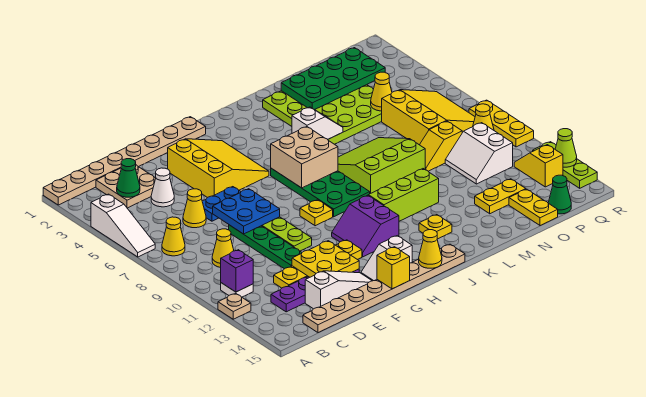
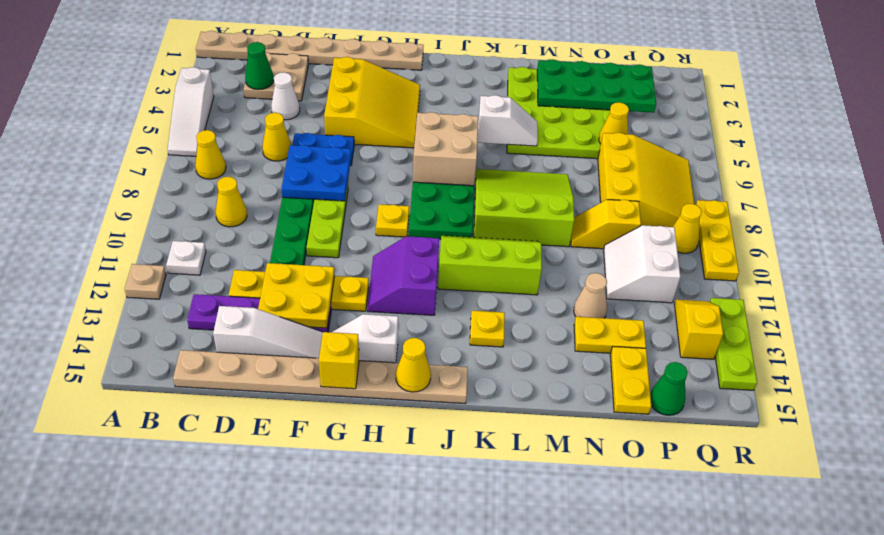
purple brick B11 level 2 -> none
none -> tan cone N12 level 1
lime cone R13 level 2 -> none

